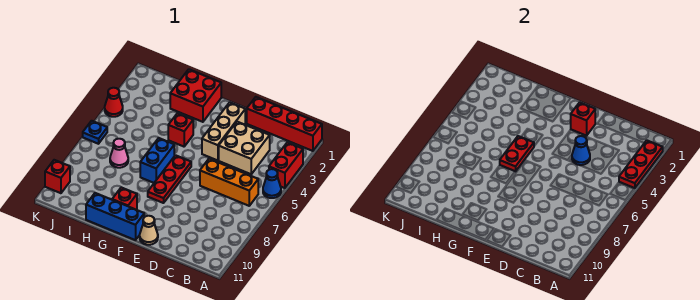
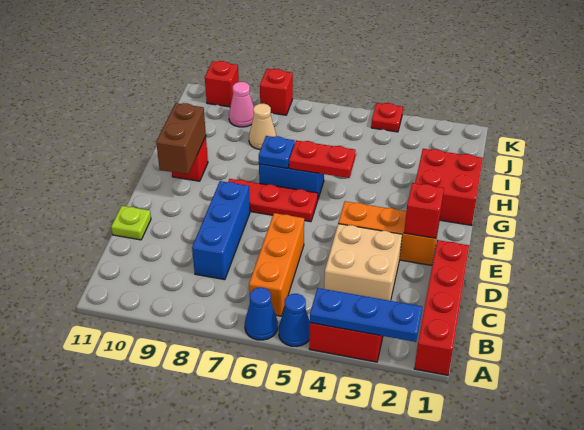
red plate A2:A4 level 2 -> blue plate A2:A4 level 2
blue cone D4 level 2 -> blue cone A6 level 1
none -> lime plate D11 level 1
tan brick E2:E4 level 1 -> orange brick E2:E4 level 1
tan cone E11 level 1 -> tan cone I8 level 1
none -> brown brick F10:G10 level 2
blue brick F11:H11 level 1 -> blue brick C8:E8 level 1
red brick G4 level 1 -> red brick K8 level 1
pink cone I7 level 1 -> pink cone J9 level 1
red cone K4 level 1 -> red plate K4 level 1
blue plate K6 level 1 -> blue plate G7 level 2

